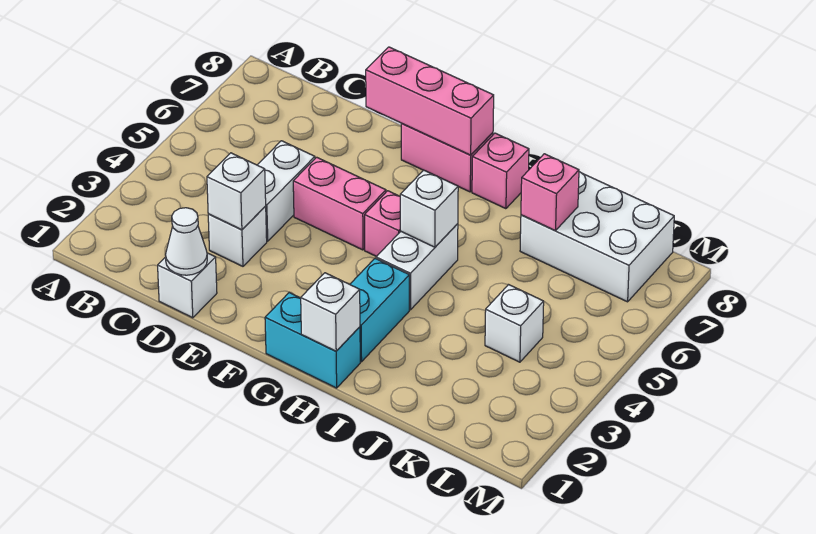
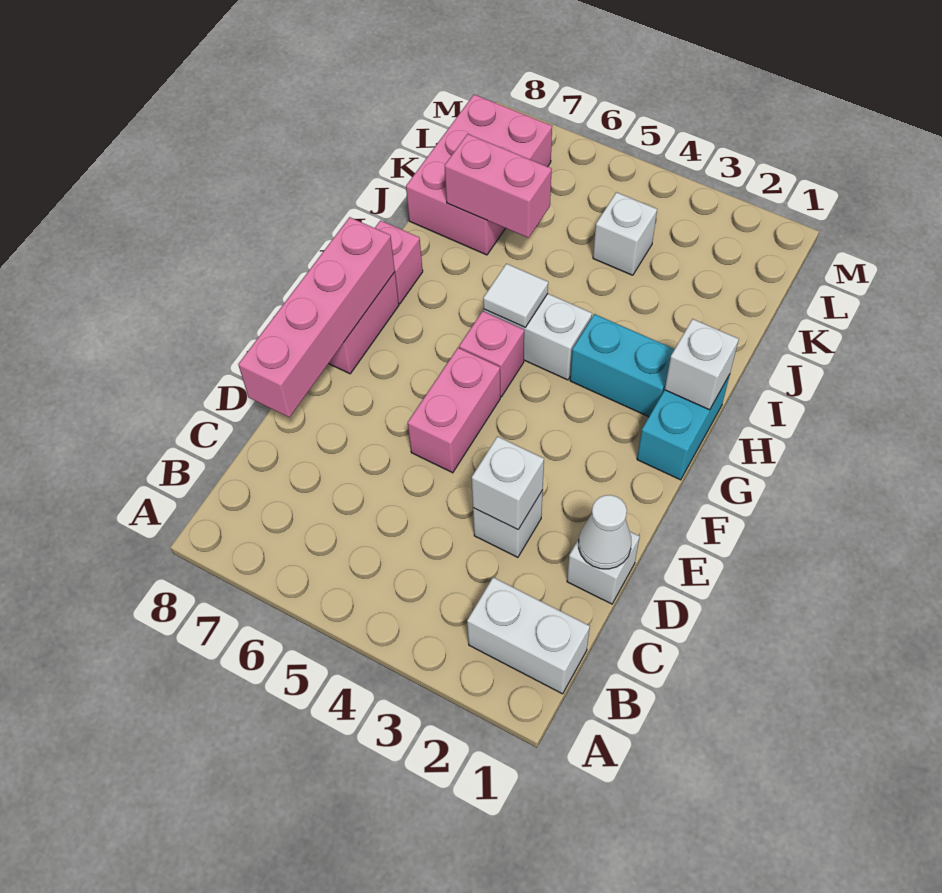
white brick D4:D5 level 1 -> white brick B1:B2 level 1
pink brick E8:G8 level 2 -> pink brick D8:G8 level 2
white brick H5 level 2 -> white tile H5 level 2
white brick J7:L8 level 1 -> pink brick J7:L8 level 1
pink brick J7 level 2 -> pink brick J6:J7 level 2

